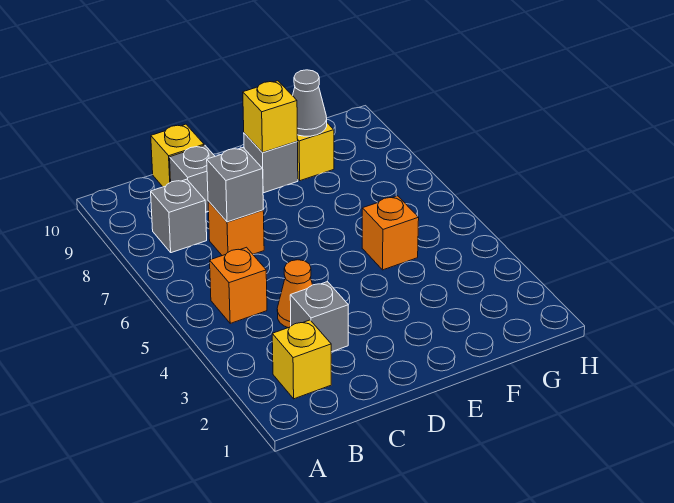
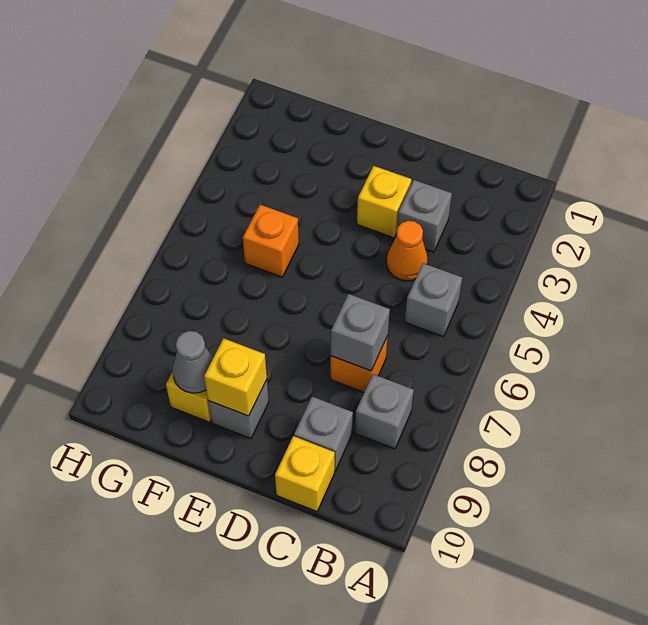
yellow brick B2 level 1 -> yellow brick D3 level 1
orange brick B5 level 1 -> grey brick B5 level 1

